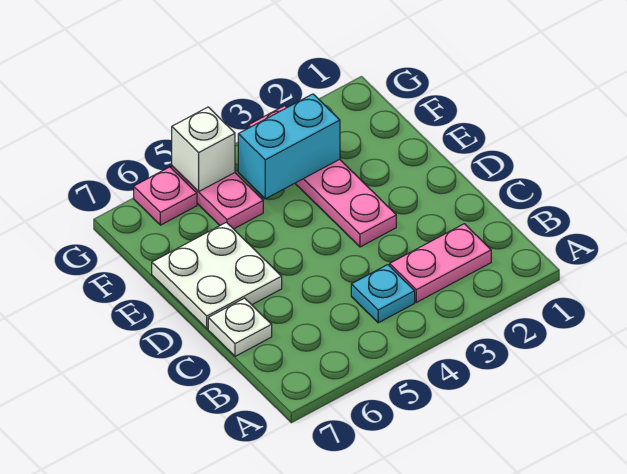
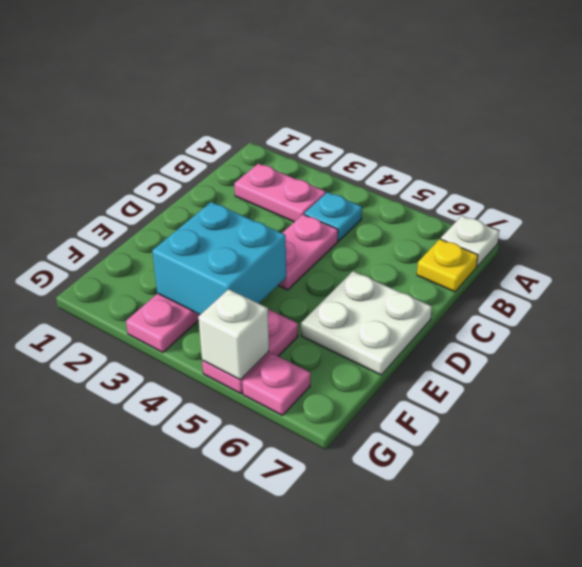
none -> yellow plate B7 level 1
none -> pink plate C4:D4 level 1
white plate C7 level 1 -> white plate A7 level 1
cyan brick F3:F4 level 2 -> cyan brick E3:F4 level 2

